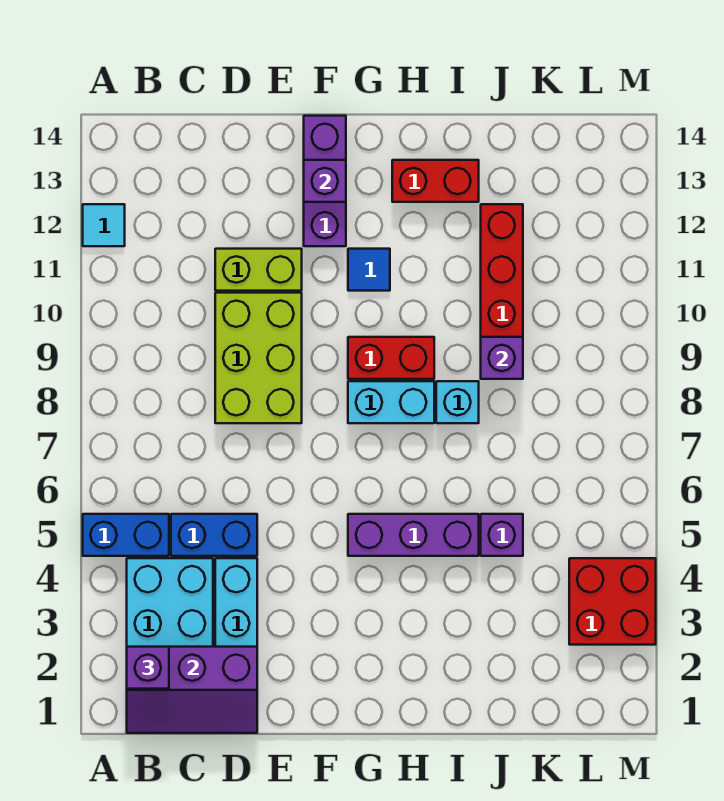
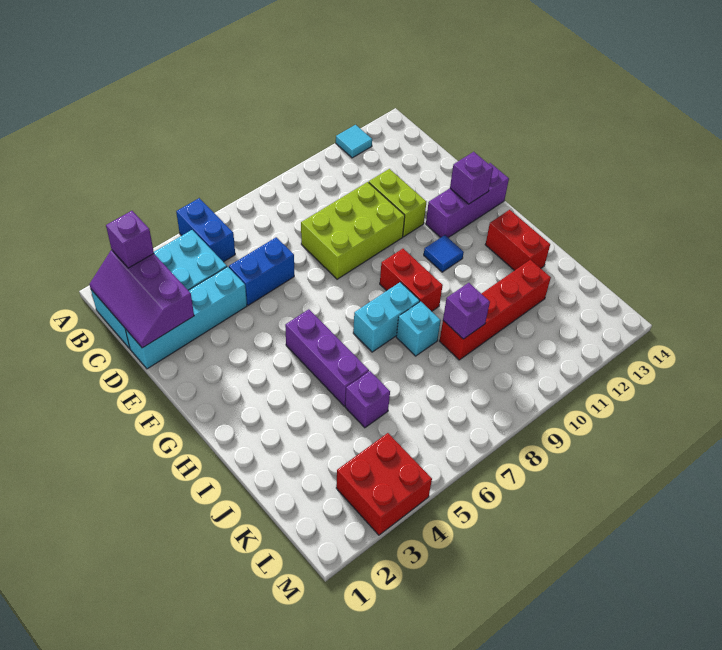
blue brick C5:D5 level 1 -> blue brick D5:D6 level 1
cyan brick G8:H8 level 1 -> cyan brick H7:H8 level 1

